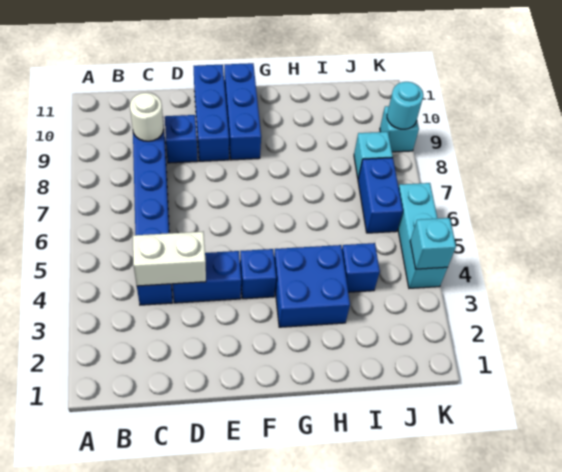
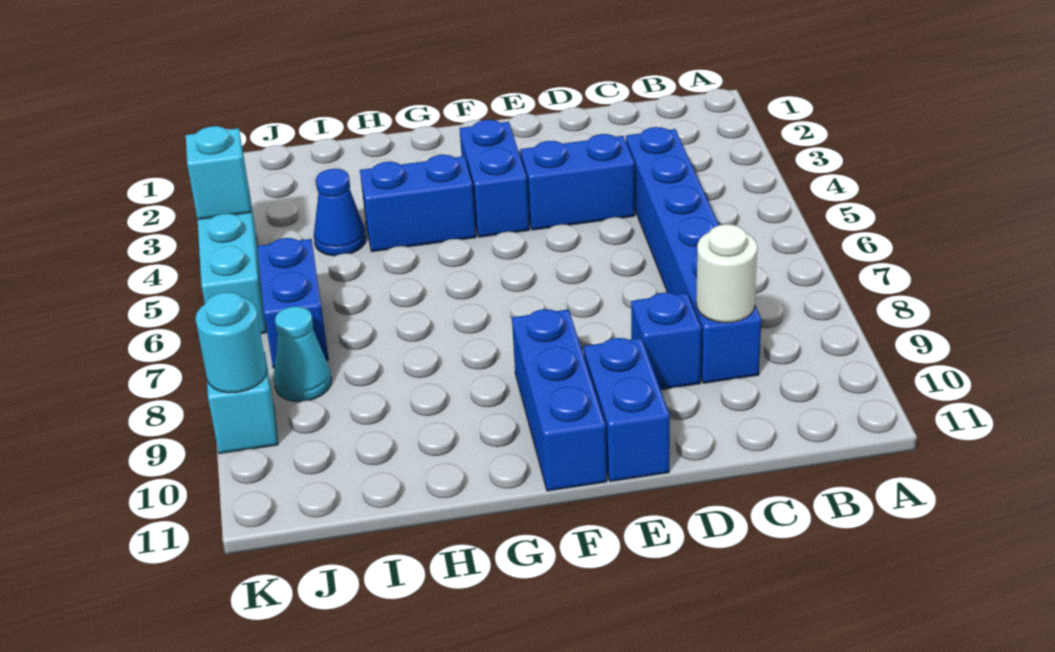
white brick C4:D4 level 2 -> none
blue brick E9:E11 level 1 -> blue brick E10:E11 level 1
blue brick F4 level 1 -> blue brick F3:F4 level 1
blue brick G3:H4 level 1 -> blue brick G4:H4 level 1
blue brick I4 level 1 -> blue cone I4 level 1
cyan brick J8 level 1 -> cyan cone J8 level 1

